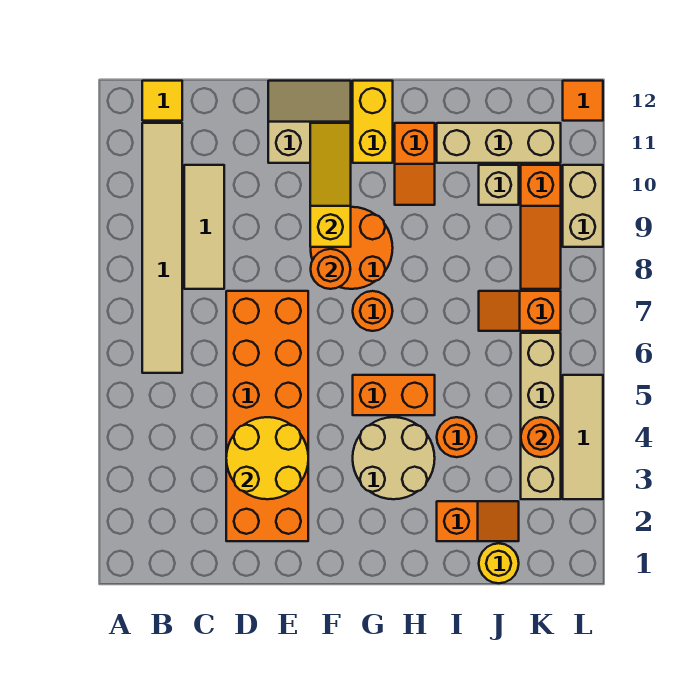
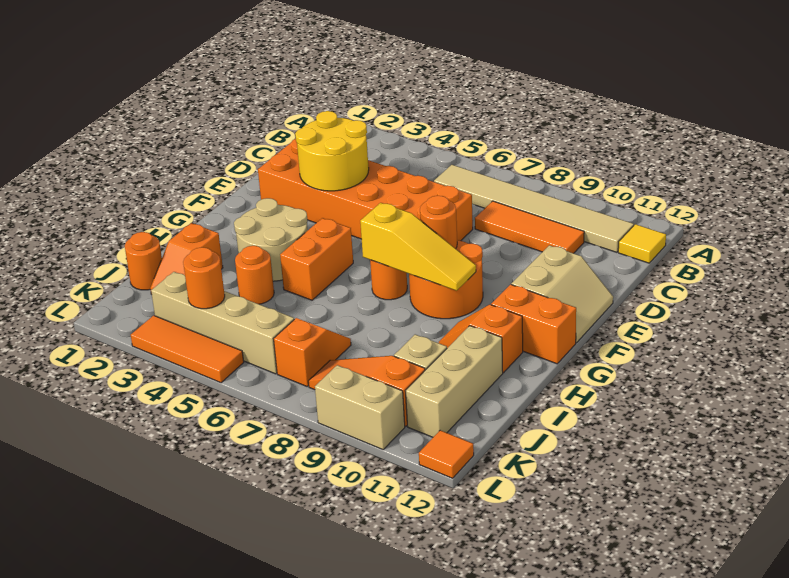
tan tile C8:C10 level 1 -> orange tile C8:C10 level 1
yellow slope F9:F11 level 2 top 9 -> yellow slope G7:G9 level 2 top 7
yellow brick G11:G12 level 1 -> orange brick G11:G12 level 1
yellow round brick J1 level 1 -> orange round brick J1 level 1
tan tile L3:L5 level 1 -> orange tile L3:L5 level 1

